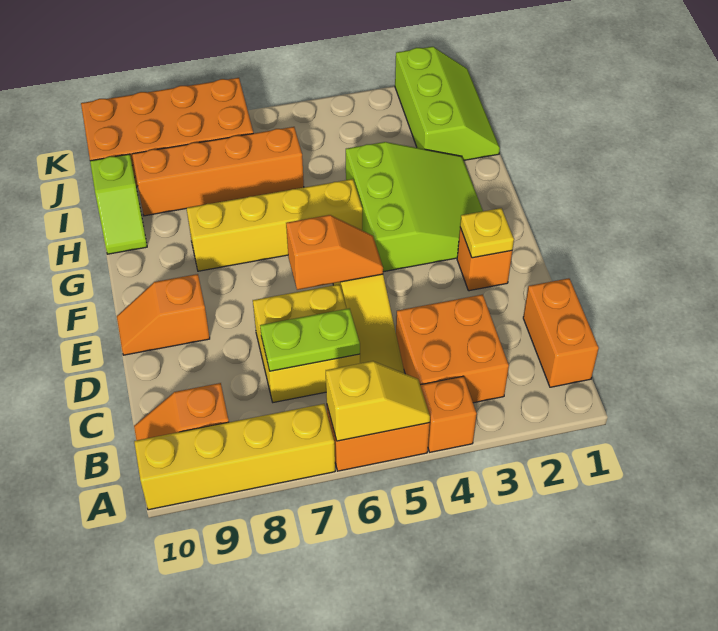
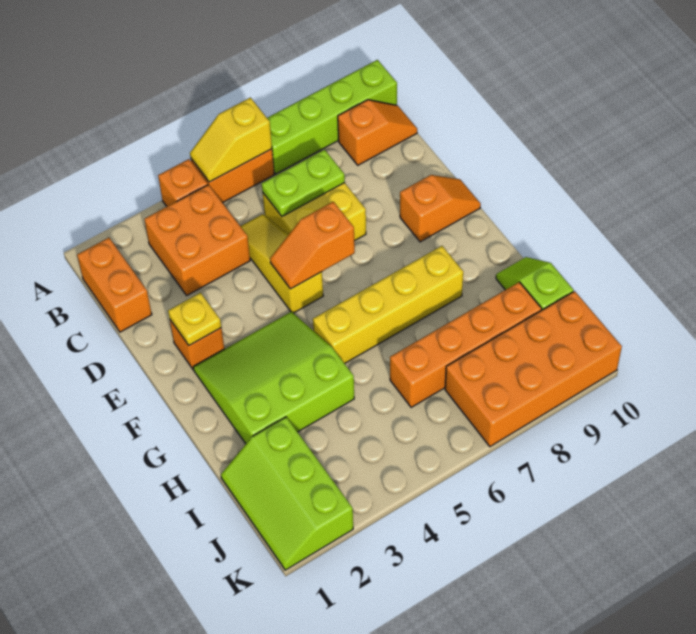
yellow brick A7:A10 level 1 -> lime brick A7:A10 level 1
lime slope F2:H4 level 1 top 4 -> lime slope F2:H4 level 1 top H

